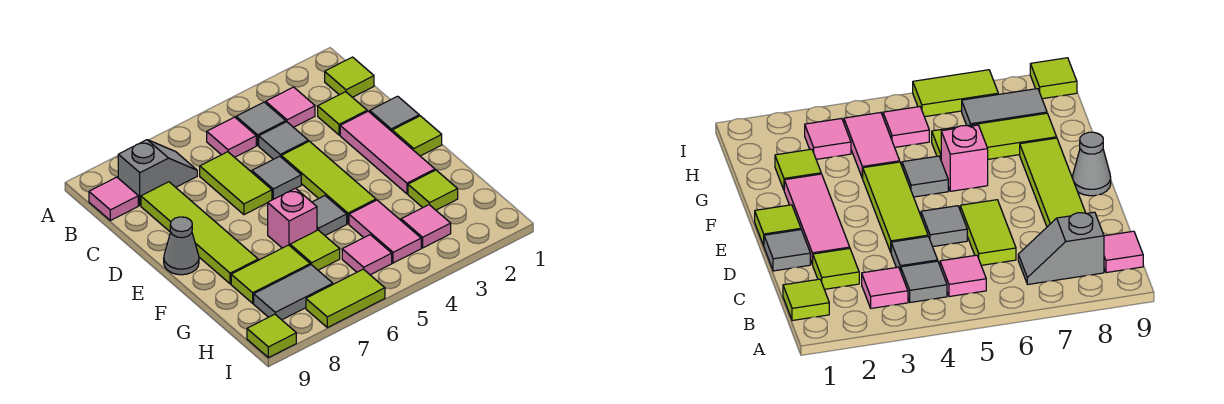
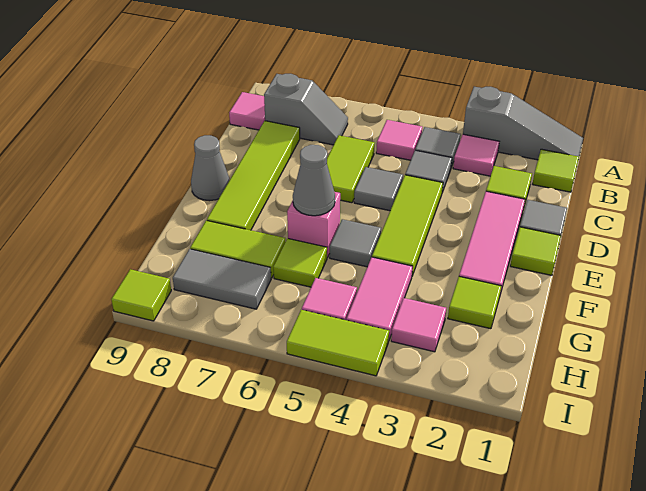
none -> grey slope A1:A3 level 1 top 3
none -> grey cone F6 level 2
lime tile I6:I7 level 1 -> lime tile I4:I5 level 1

